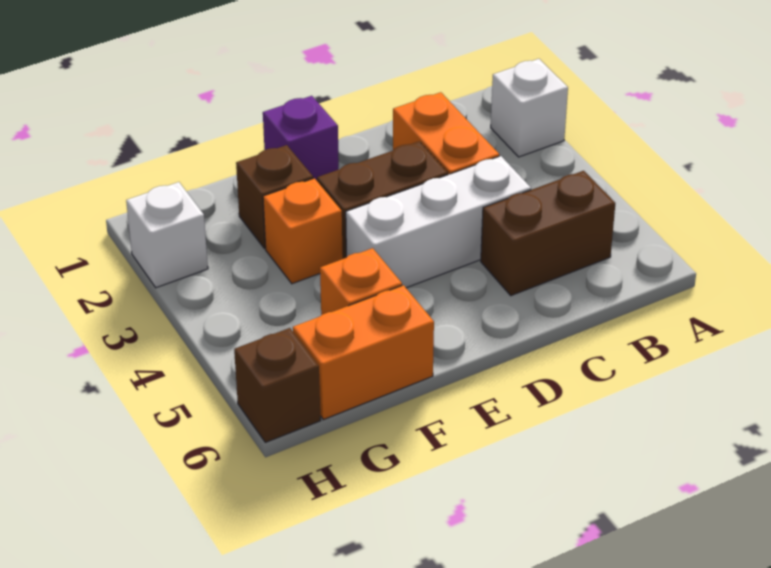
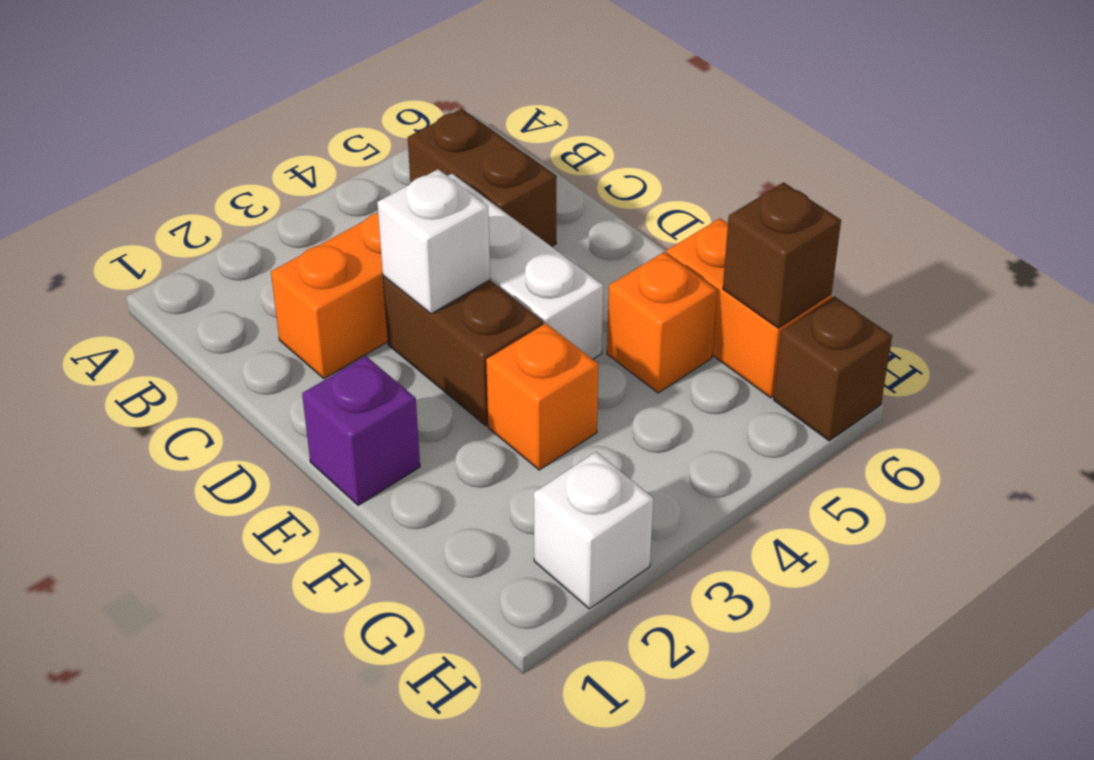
white brick A2 level 1 -> white brick D3 level 2
brown brick F2 level 1 -> brown brick G6 level 2

